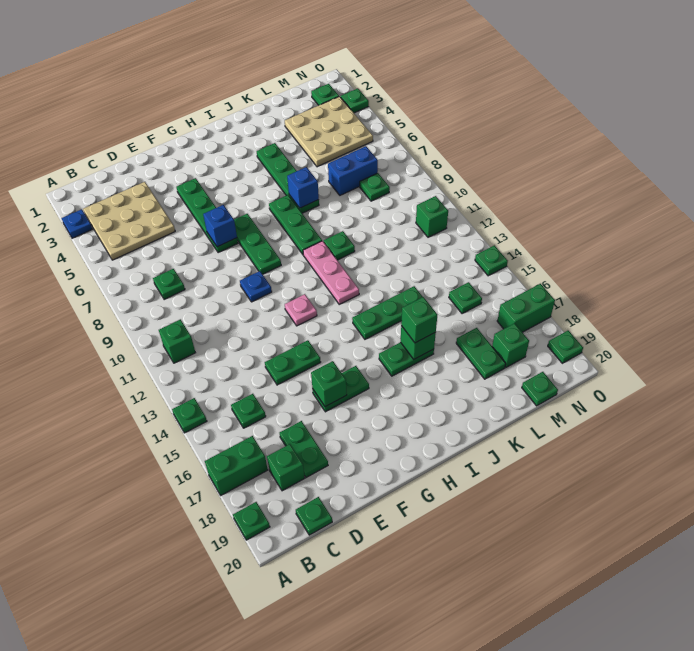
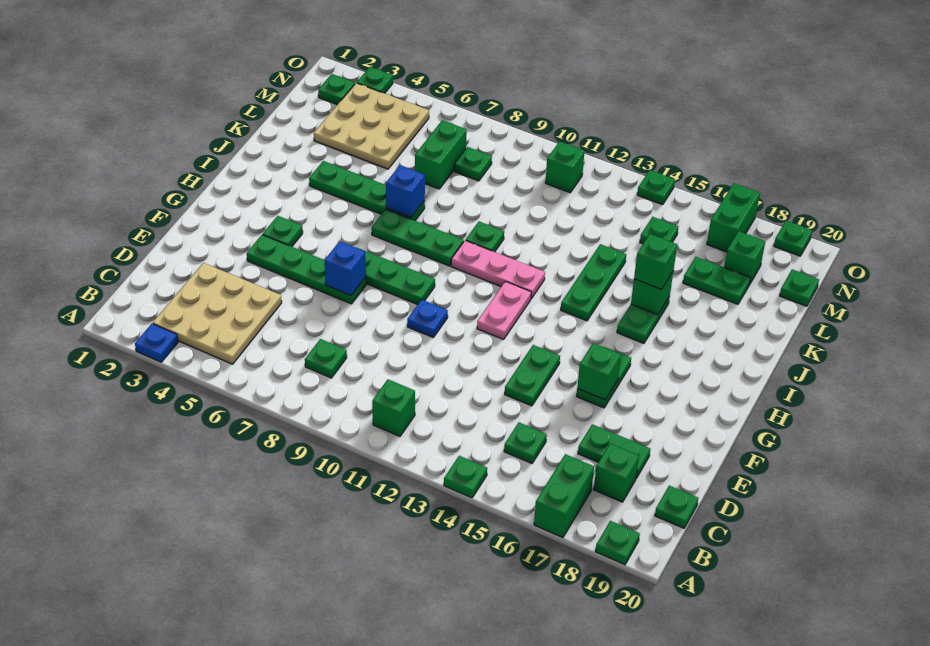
none -> green plate G4 level 1
pink plate G12 level 1 -> pink plate G12:H12 level 1
blue brick L7:M7 level 1 -> green brick L7:M7 level 1

